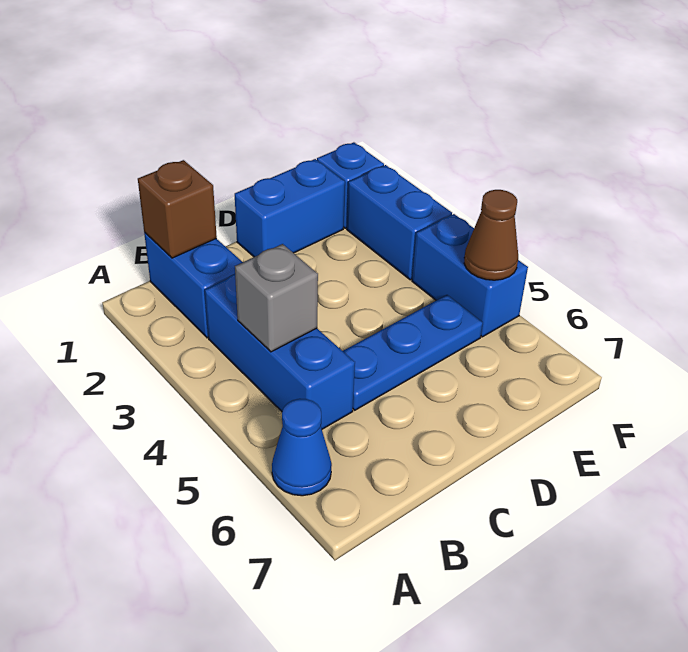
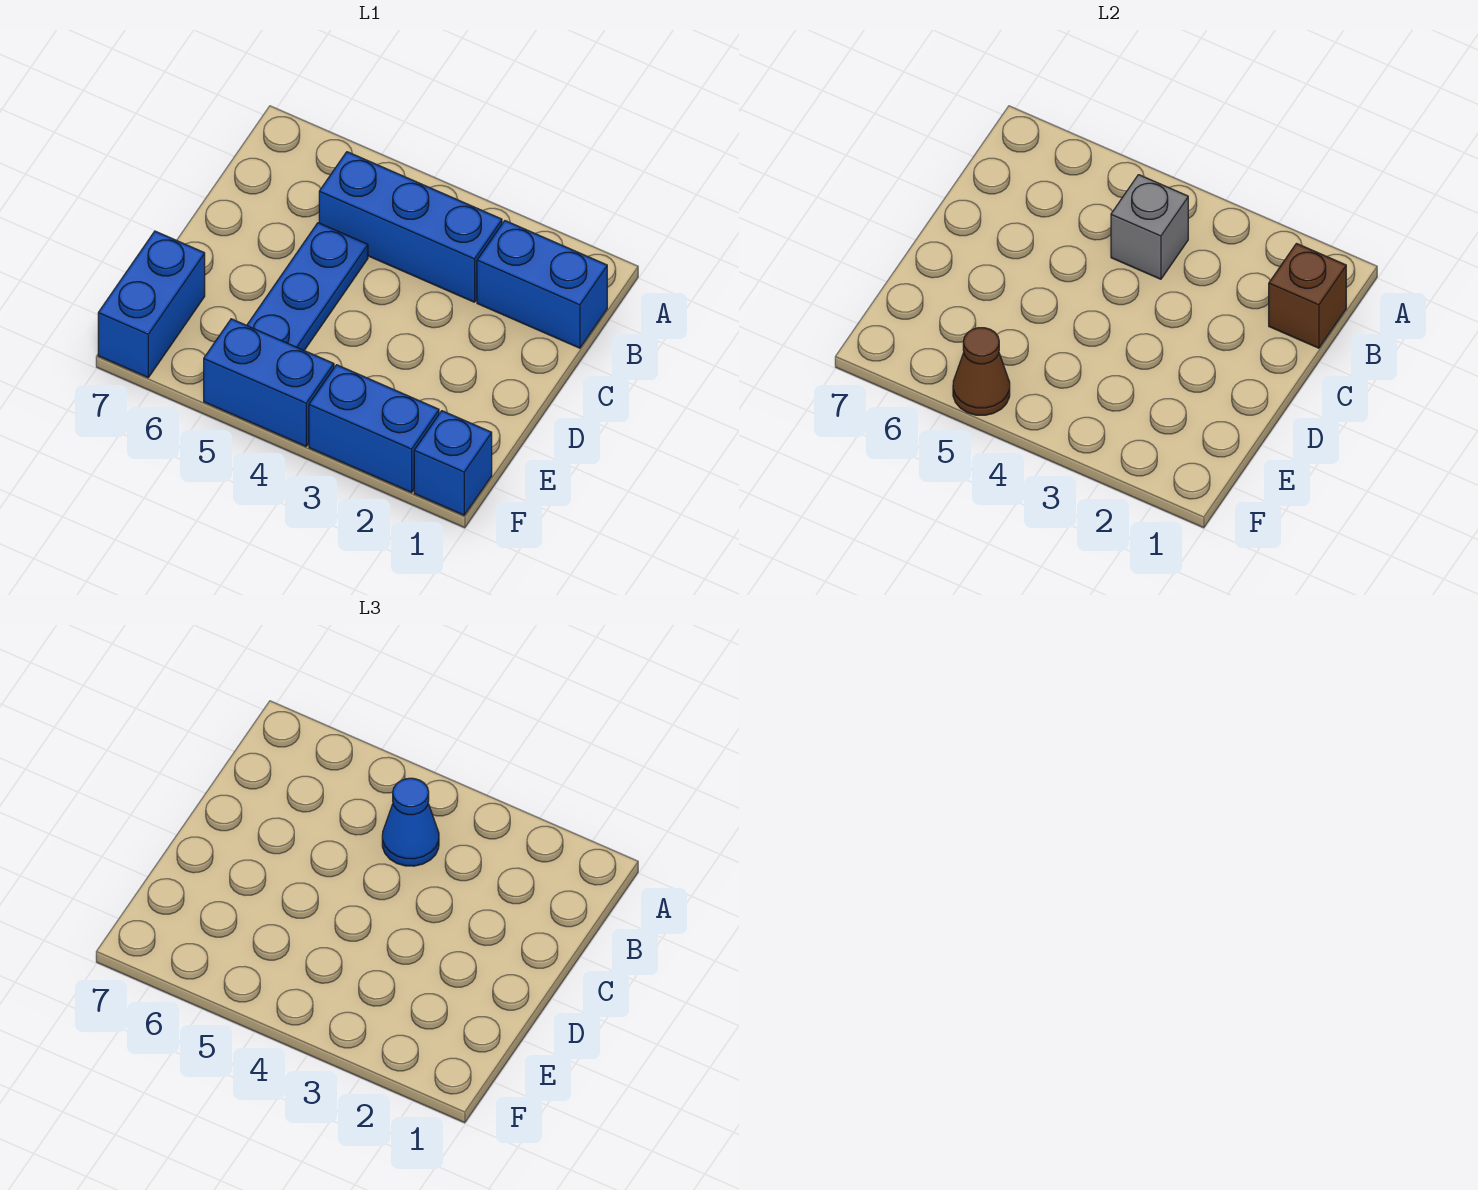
blue cone A6 level 1 -> blue cone B4 level 3
blue brick D1:E1 level 1 -> blue brick E7:F7 level 1

